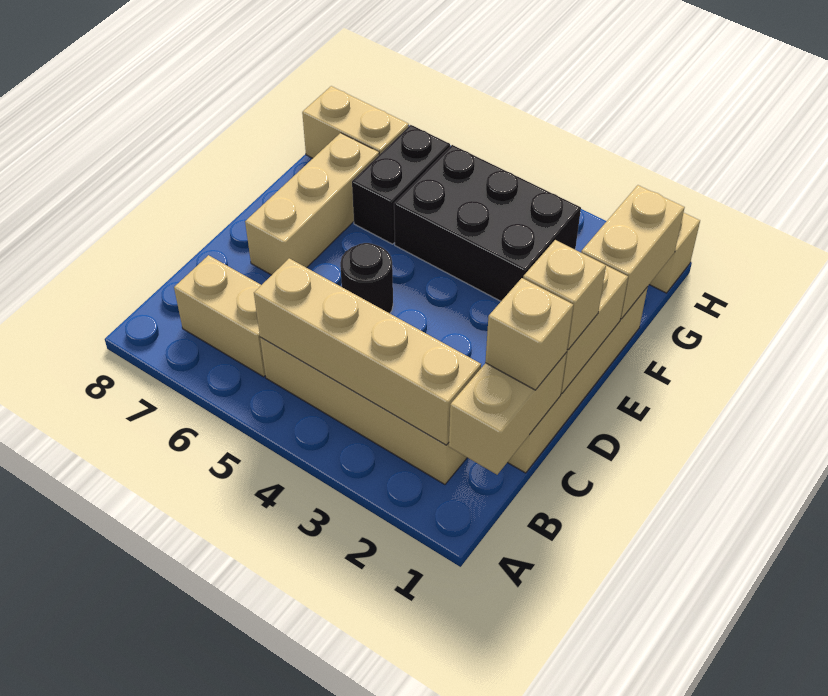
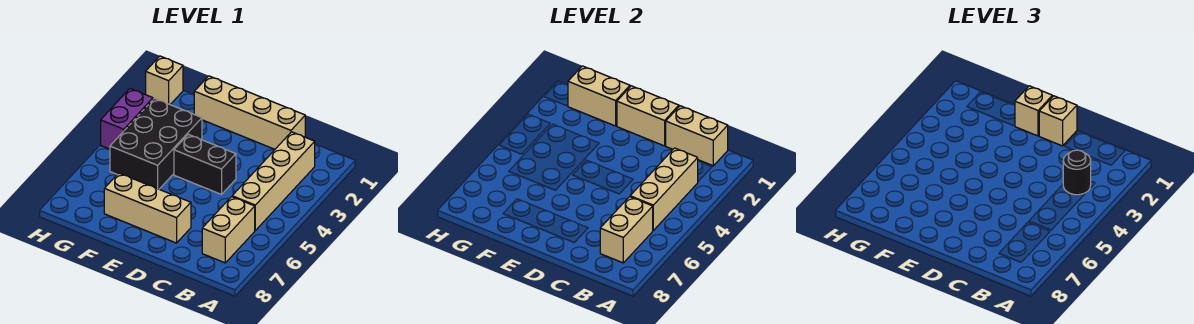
tan brick B2:B5 level 2 -> tan brick B3:B5 level 2
tan brick C1 level 3 -> tan brick E1 level 3
black round brick D5 level 1 -> black round brick B3 level 3
black brick F6:G6 level 1 -> black brick D4:E4 level 1
tan brick G7:G8 level 1 -> tan brick B6:B7 level 2
none -> purple brick H3:H4 level 1

